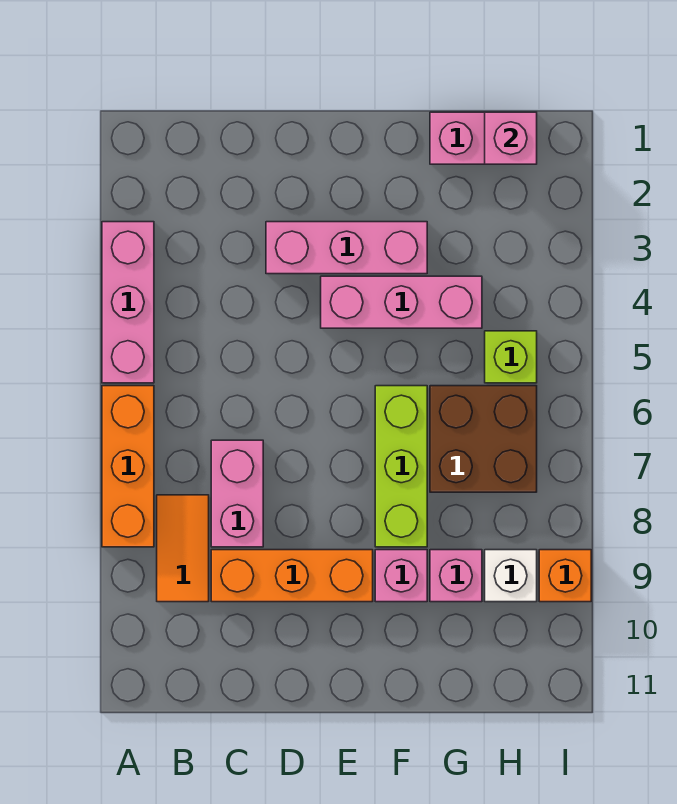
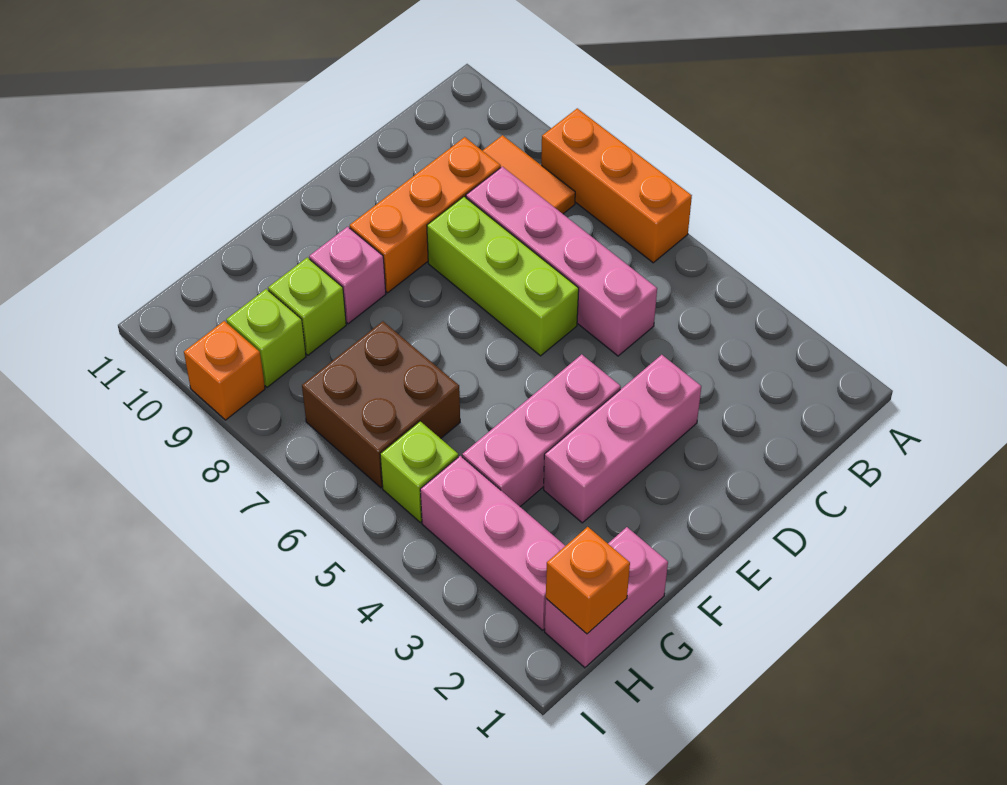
pink brick A3:A5 level 1 -> pink brick H2:H4 level 1
pink brick C7:C8 level 1 -> pink brick C5:C8 level 1
lime brick F6:F8 level 1 -> lime brick D6:D8 level 1
pink brick G9 level 1 -> lime brick G9 level 1
pink brick H1 level 2 -> orange brick H1 level 2
white brick H9 level 1 -> lime brick H9 level 1

